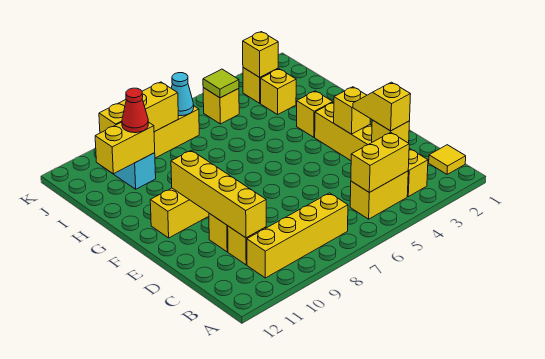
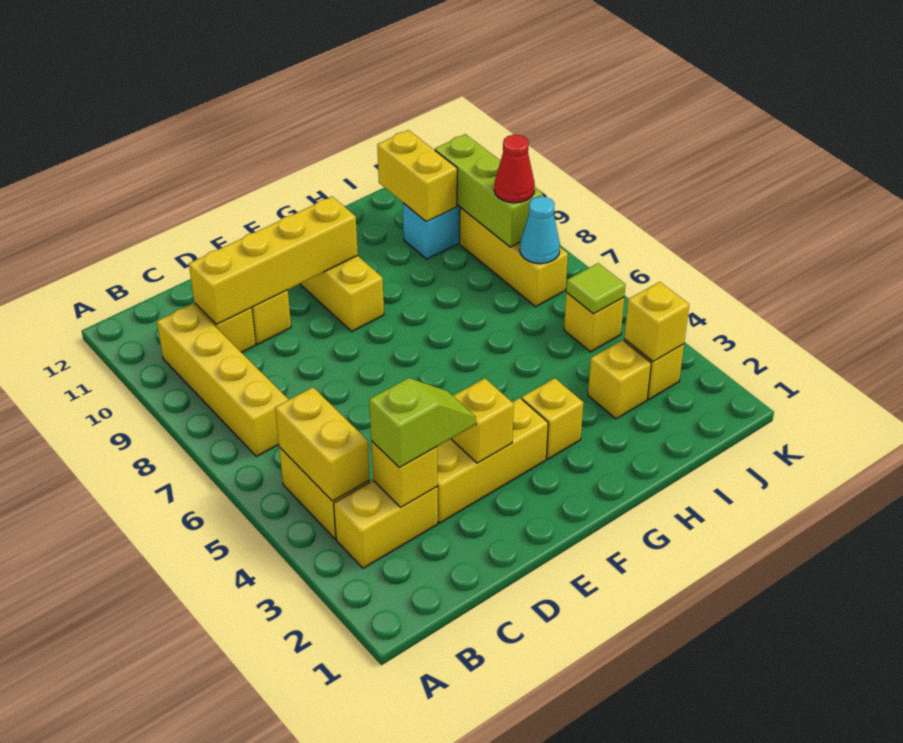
yellow tile B1 level 1 -> none
yellow slope C3:D3 level 3 top C -> lime slope C3:D3 level 3 top C
red cone I10 level 3 -> red cone J8 level 3
yellow brick J8:J10 level 2 -> lime brick J8:J10 level 2

